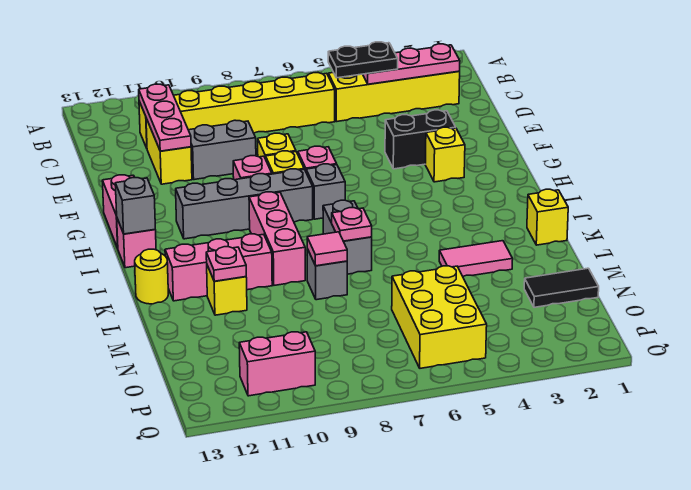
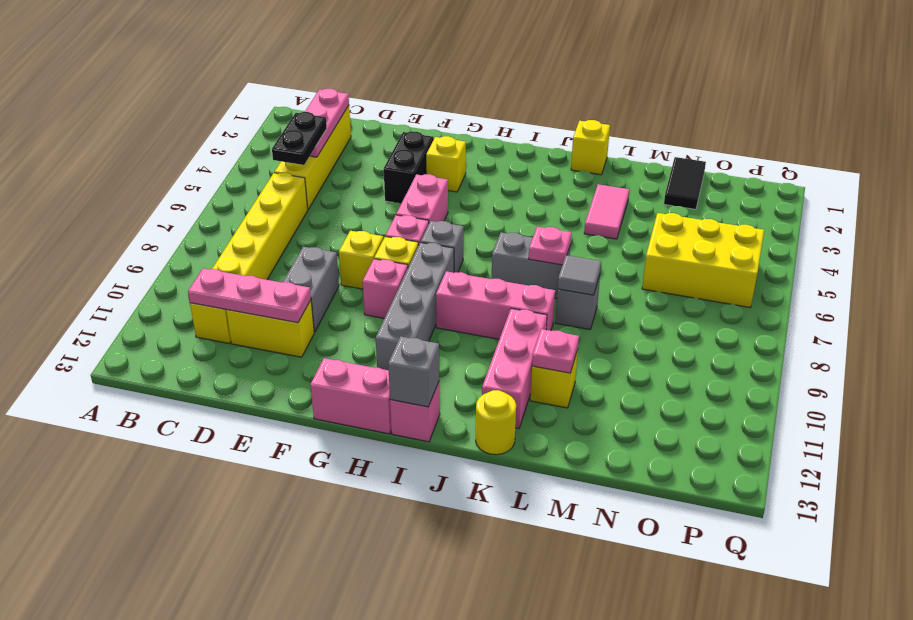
pink tile L8 level 2 -> grey tile L8 level 2
pink brick P10:P11 level 1 -> pink brick G5:G6 level 1

